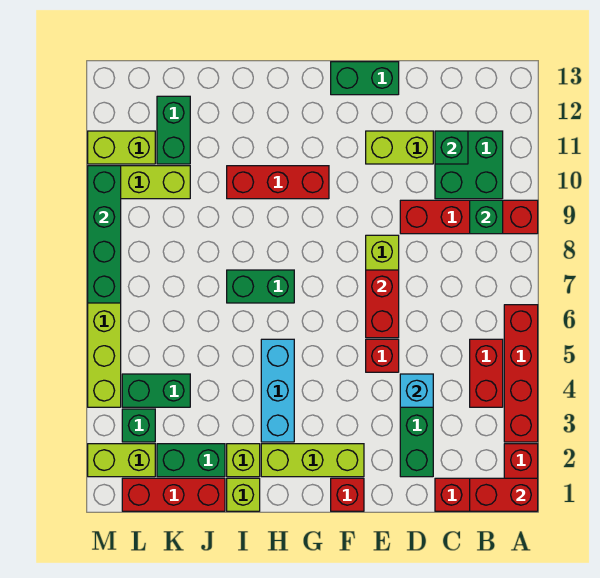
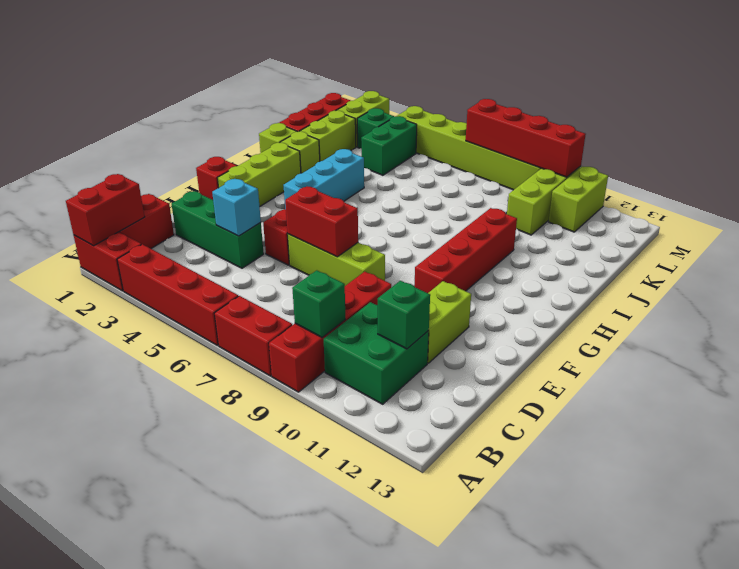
red brick B4:B5 level 1 -> red brick A7:A8 level 1
green brick E13:F13 level 1 -> none
red brick G10:I10 level 1 -> red brick F10:I10 level 1
cyan brick H3:H5 level 1 -> cyan brick G4:I4 level 1
green brick H7:I7 level 1 -> none
green brick J2:K2 level 1 -> lime brick J2:K2 level 1
green brick K11:K12 level 1 -> none
green brick M7:M10 level 2 -> red brick M7:M10 level 2

